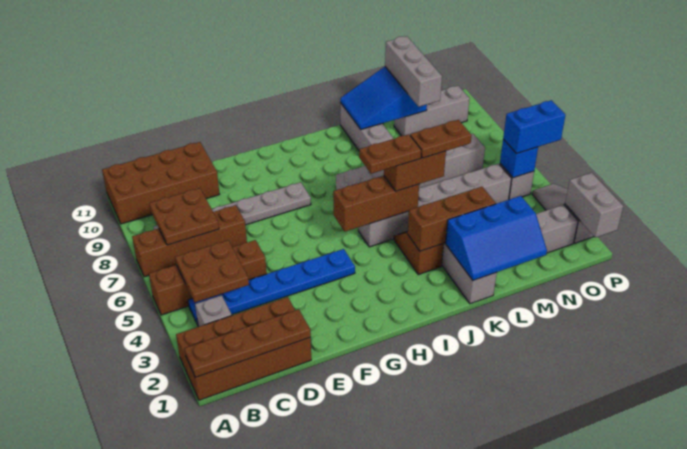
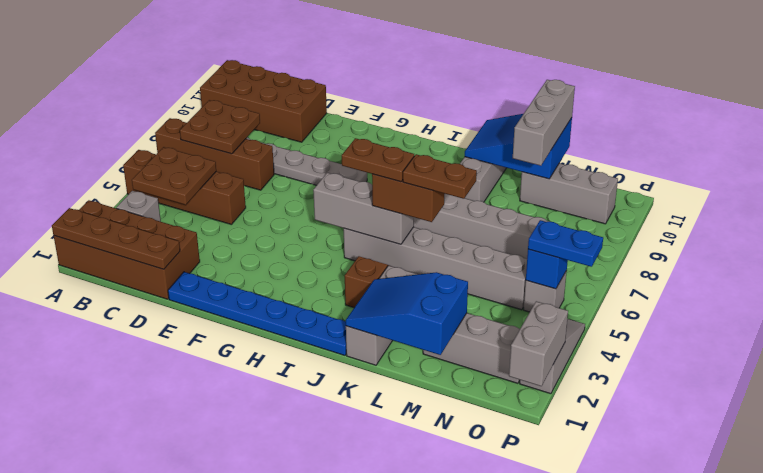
blue plate B4:G4 level 1 -> blue plate E1:J1 level 1
brown brick H5:J5 level 2 -> grey brick H5:J5 level 2
brown brick J3:L3 level 2 -> none
blue slope K1:M2 level 2 top 2 -> blue slope K1:M2 level 2 top M
blue brick O5:P5 level 3 -> blue plate O5:P5 level 3

